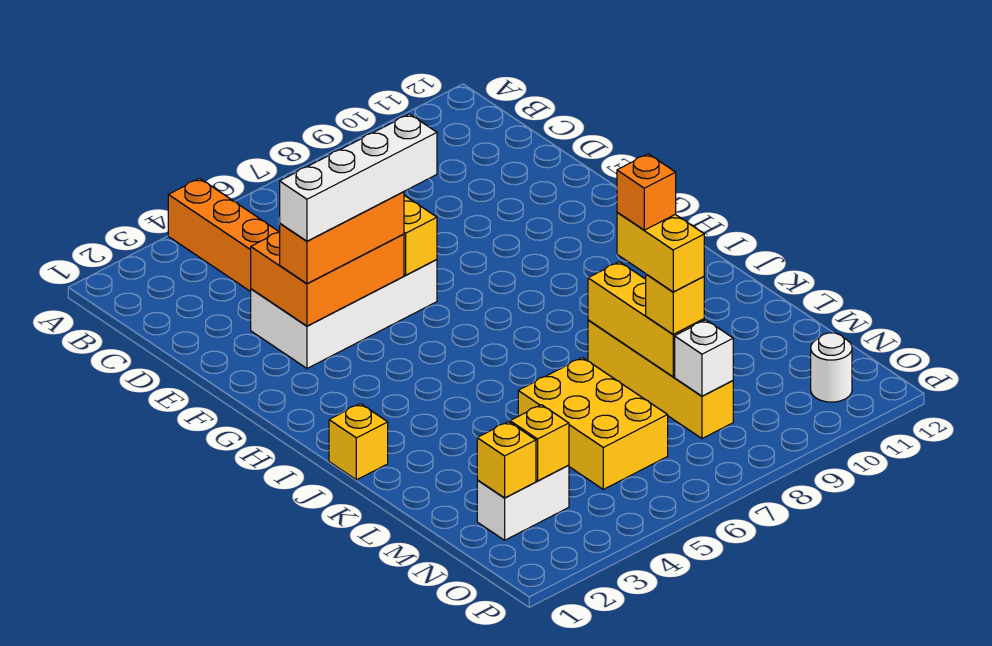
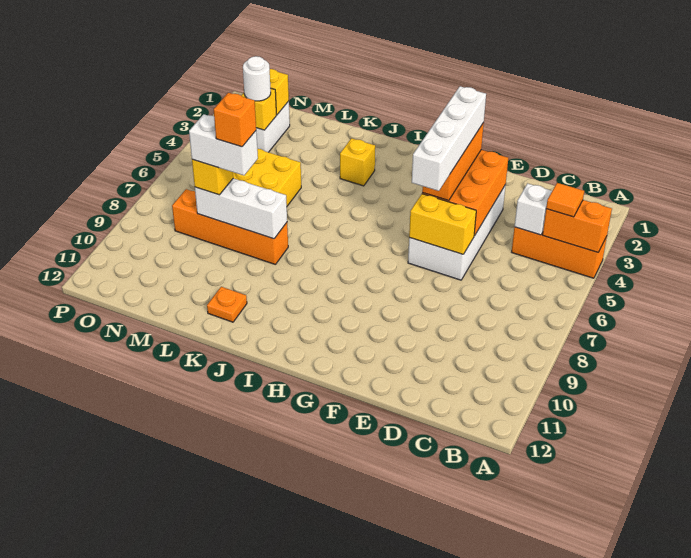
none -> orange brick A4:B4 level 2
none -> orange tile B4 level 3
yellow brick J1 level 1 -> yellow brick J3 level 1
yellow brick K8:N8 level 1 -> orange brick K8:N8 level 1
yellow brick K8:M8 level 2 -> white brick K8:M8 level 2
none -> orange plate K11 level 1
yellow brick L8:M8 level 4 -> white brick L8:M8 level 4
white brick N8 level 2 -> white brick C4 level 2
white round brick O11 level 1 -> white round brick N3 level 3

